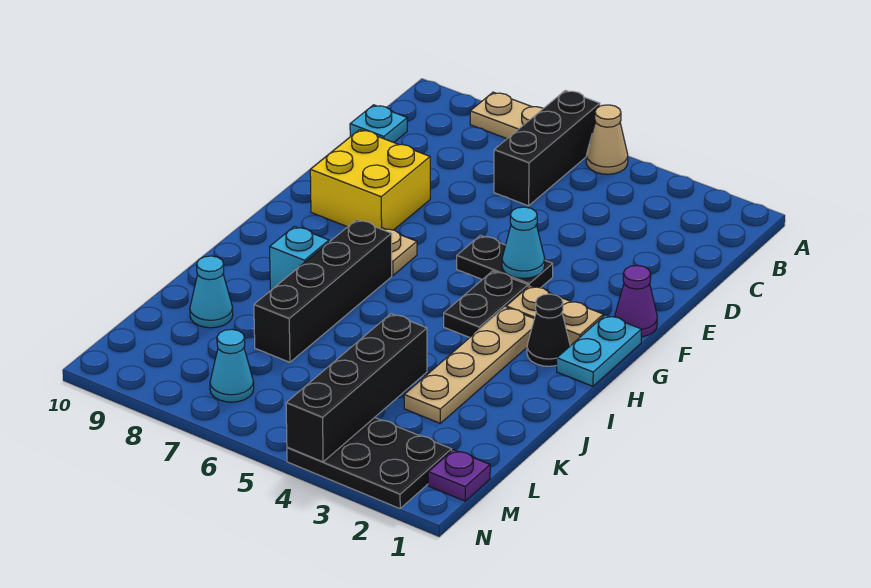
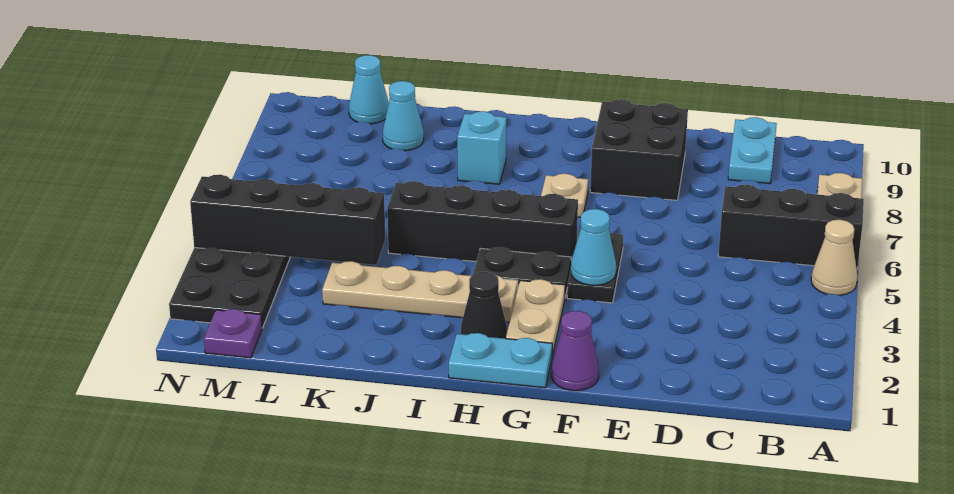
cyan plate C10 level 1 -> cyan plate C9:C10 level 1
yellow brick E8:F9 level 1 -> black brick E8:F9 level 1
black brick H7:K7 level 1 -> black brick G5:J5 level 1
cyan cone M7 level 1 -> cyan cone L10 level 1

